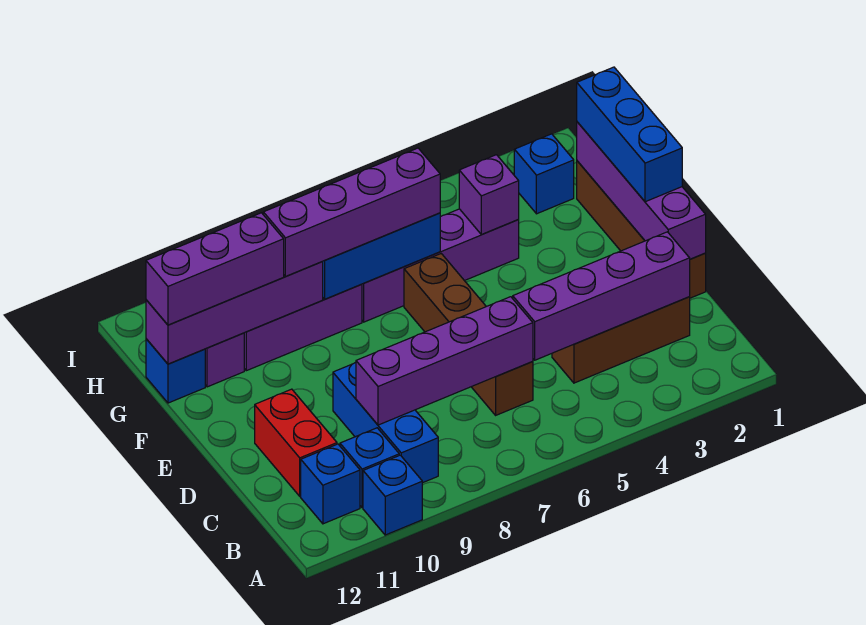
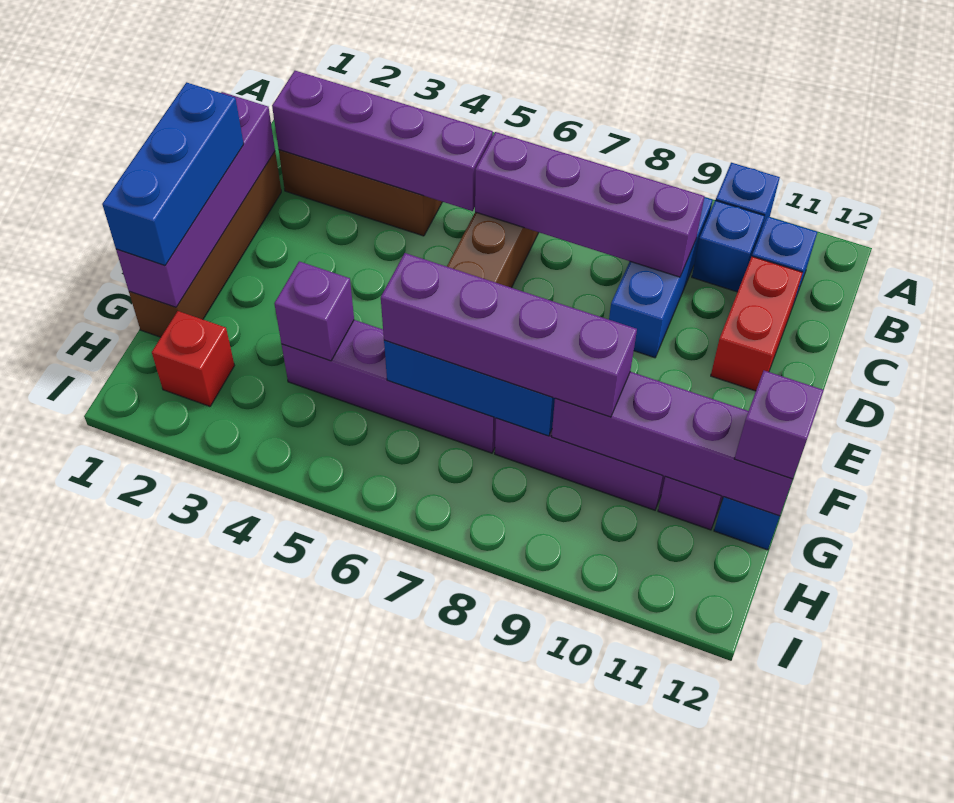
purple brick G10:G12 level 3 -> purple brick G12 level 3
blue brick H2 level 1 -> red brick H2 level 1

